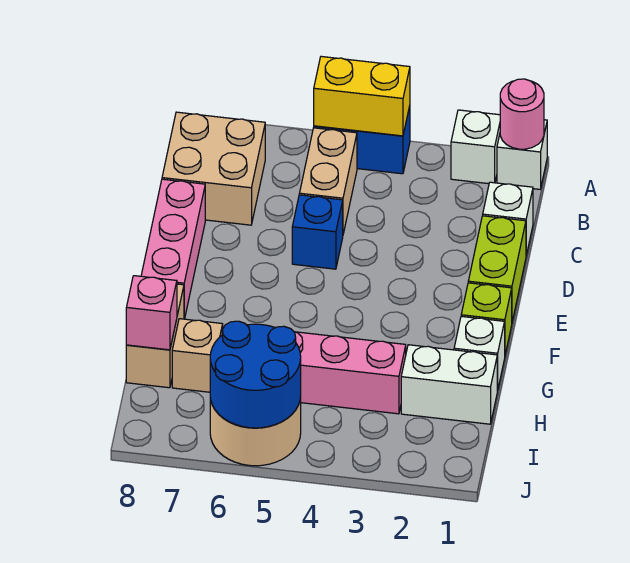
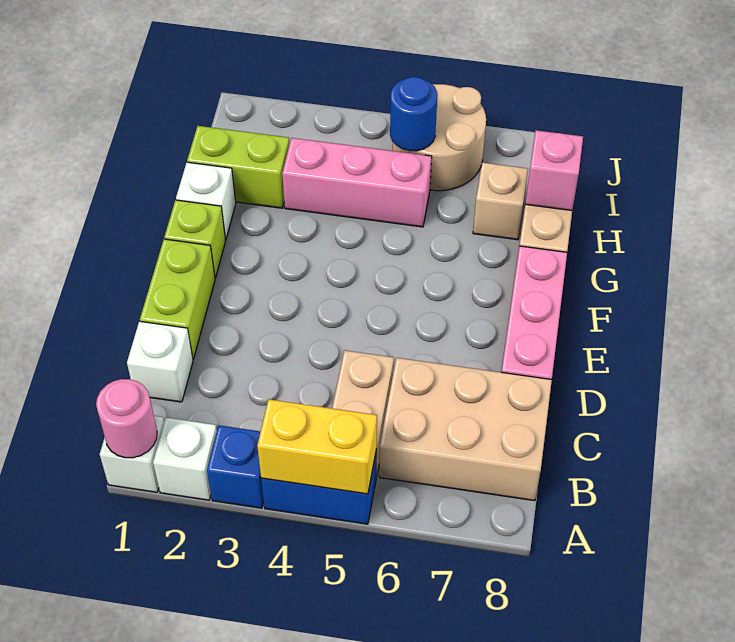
tan brick B7:C8 level 1 -> tan brick B6:C8 level 1
blue brick D5 level 1 -> blue brick A3 level 1
white brick H1:H2 level 1 -> lime brick H1:H2 level 1
blue round brick I5:J6 level 2 -> blue round brick I5 level 2

